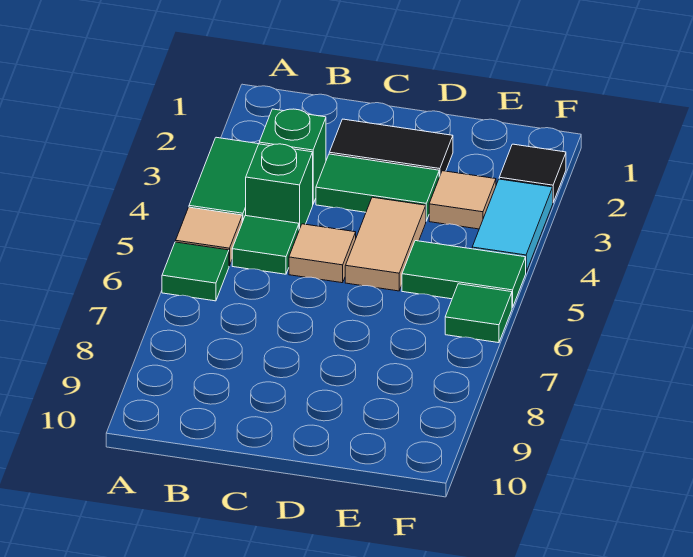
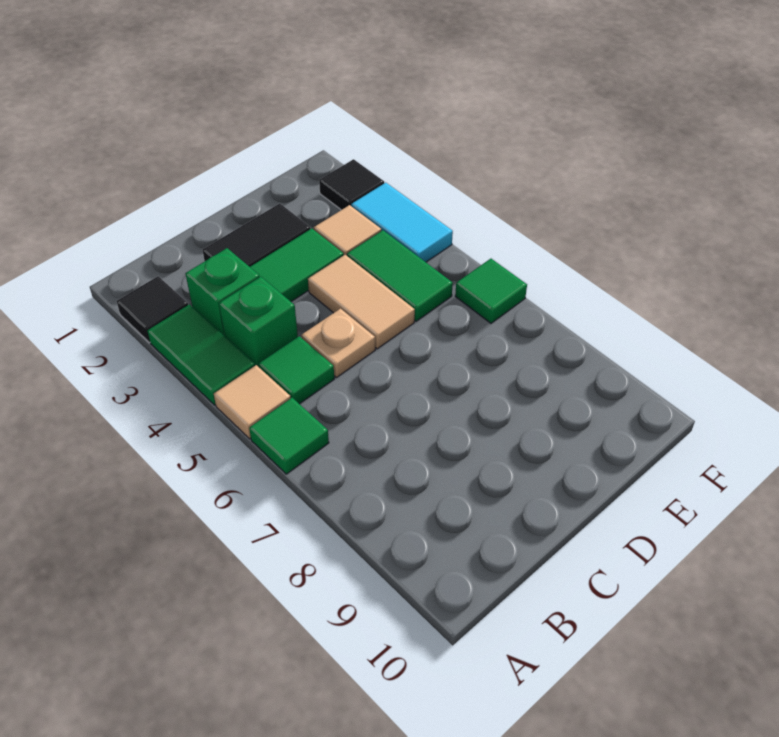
none -> black tile A2 level 1
tan tile C5 level 1 -> tan plate C5 level 1
green tile E5:F5 level 1 -> green tile E4:E5 level 1

